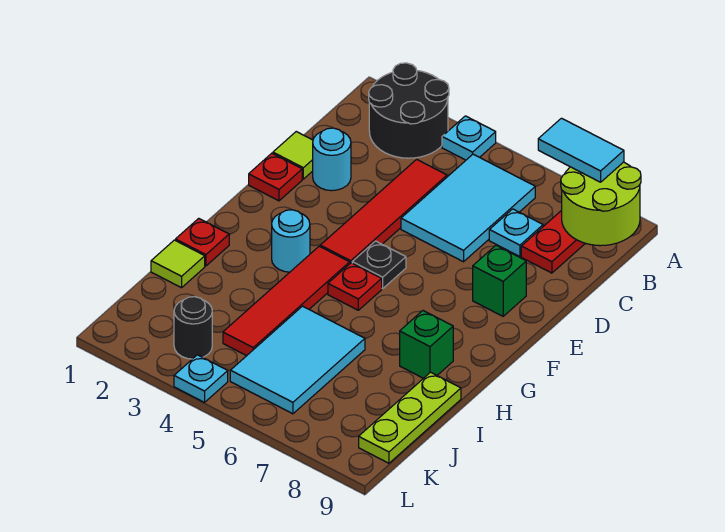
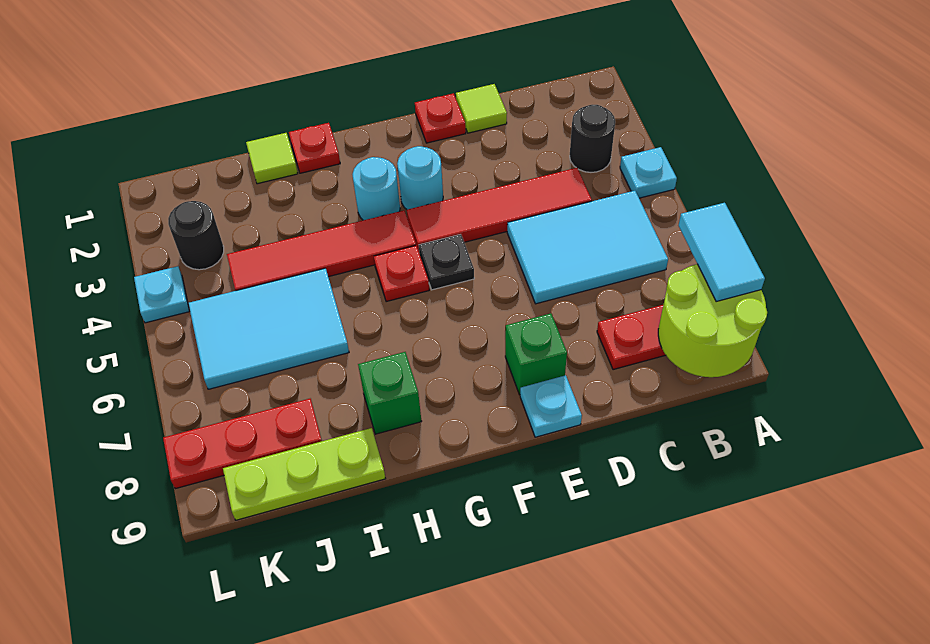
black round brick A2:B3 level 1 -> black round brick B3 level 1
cyan plate C7 level 1 -> cyan plate E9 level 1
cyan round brick D2 level 1 -> cyan round brick F3 level 1
none -> red plate J8:L8 level 1

